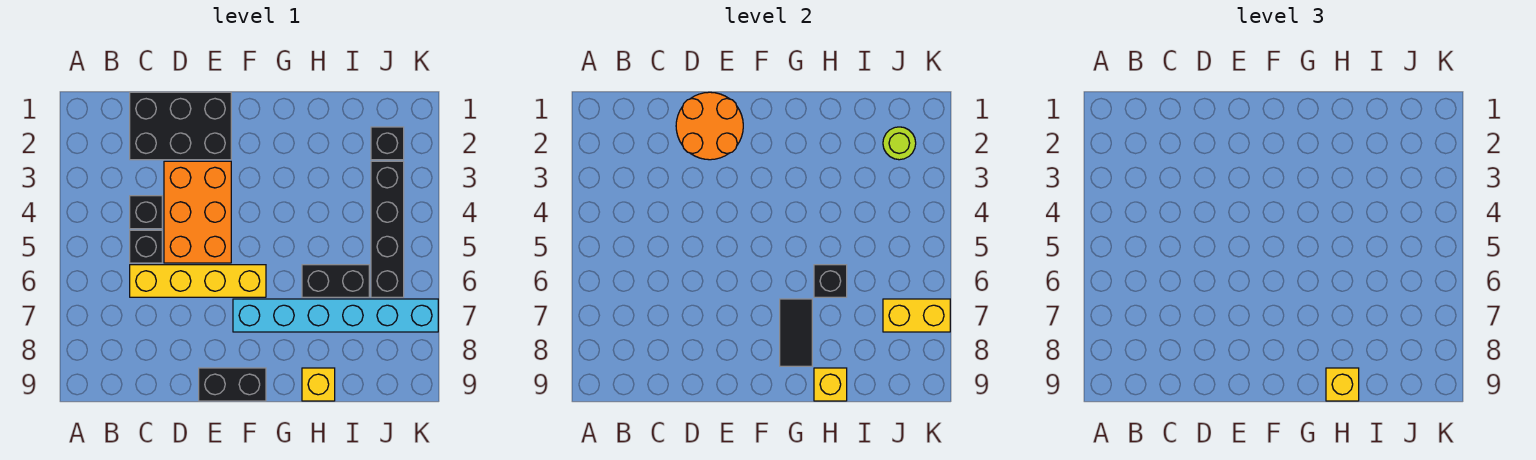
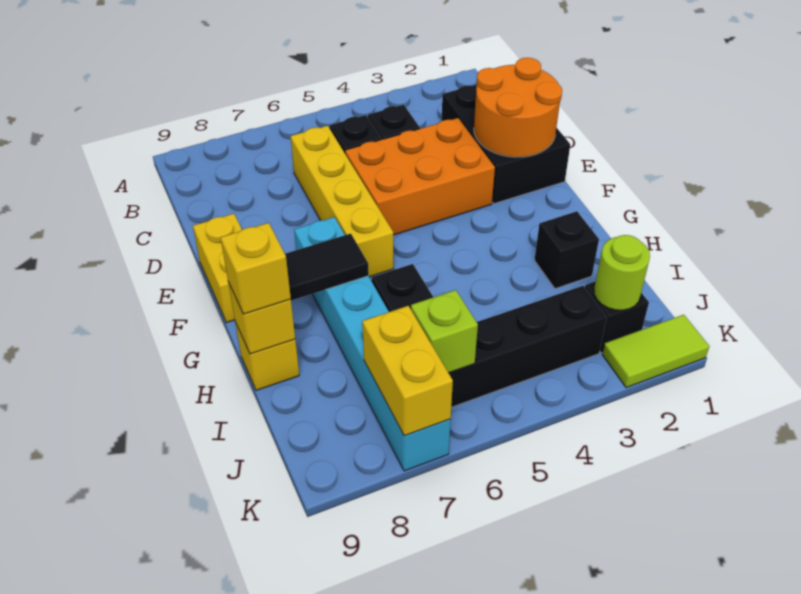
black brick E9:F9 level 1 -> yellow brick E9:F9 level 1
black brick H6 level 2 -> black brick H2 level 1
none -> lime brick J6 level 2
none -> lime tile K1:K2 level 1

